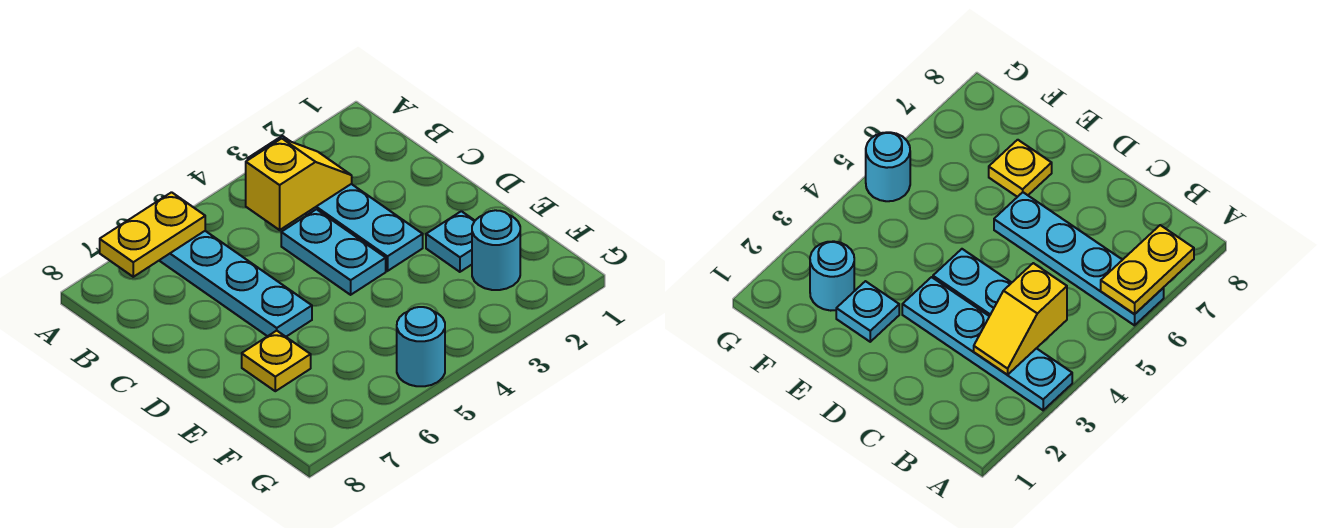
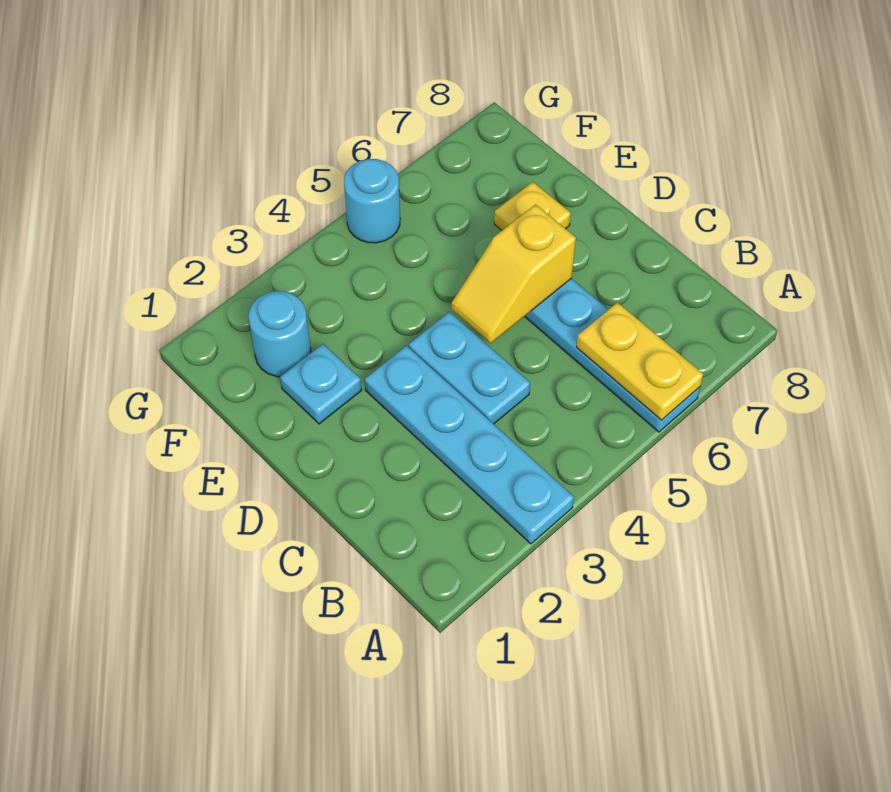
yellow plate A6:A7 level 2 -> yellow plate A6:B6 level 2
yellow slope B3:B4 level 2 top 4 -> yellow slope D5:D6 level 2 top 6

